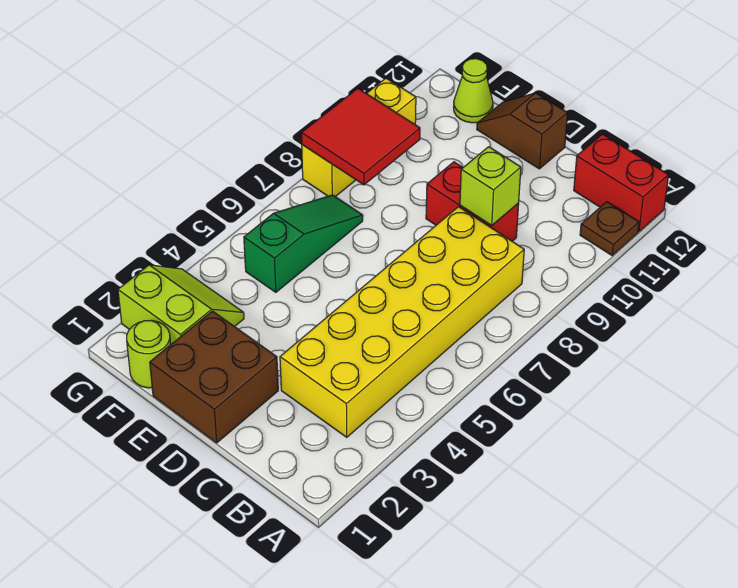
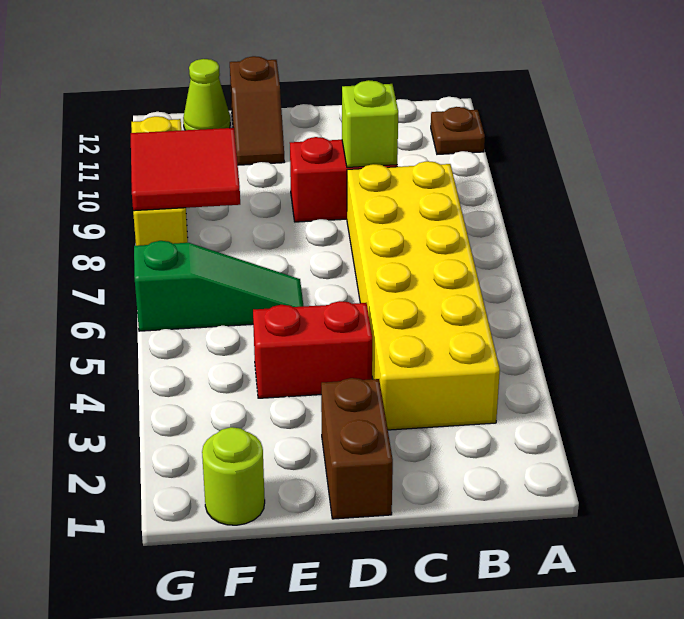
red brick A12:B12 level 1 -> red brick D4:E4 level 1
brown brick D1:E2 level 1 -> brown brick D1:D2 level 1
brown slope D12:E12 level 1 top D -> brown slope E11:E12 level 1 top 12
lime slope F2:G3 level 1 top 2 -> none
green slope F5:F7 level 1 top 5 -> green slope E6:G6 level 1 top G

